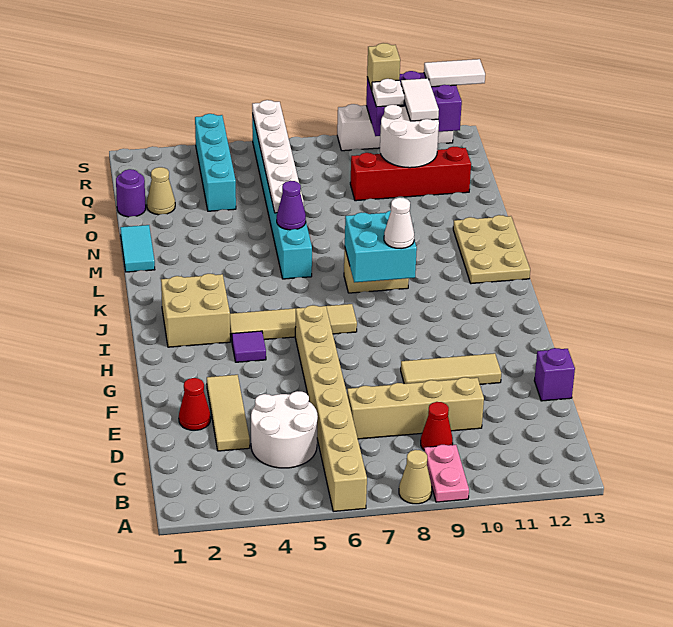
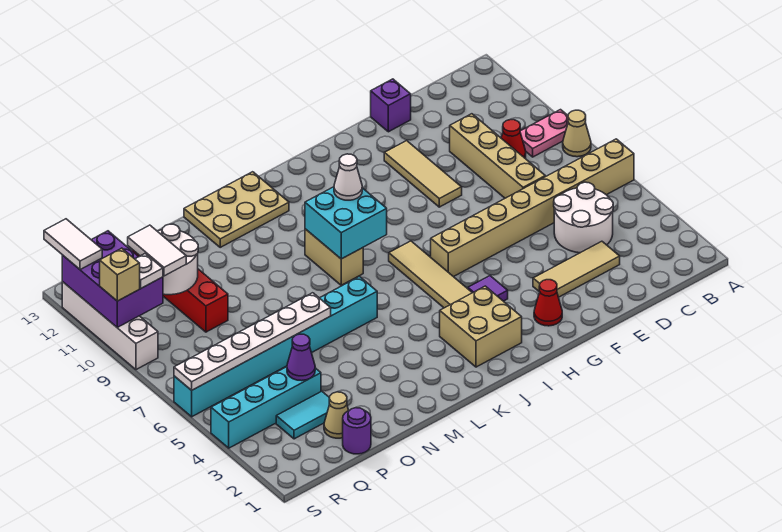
red cone E2 level 1 -> red cone G2 level 1
cyan tile M1:N1 level 1 -> cyan tile P3:Q3 level 1
purple cone M6 level 2 -> purple cone P4 level 2
white tile Q11:R11 level 3 -> white tile Q10:Q11 level 3

